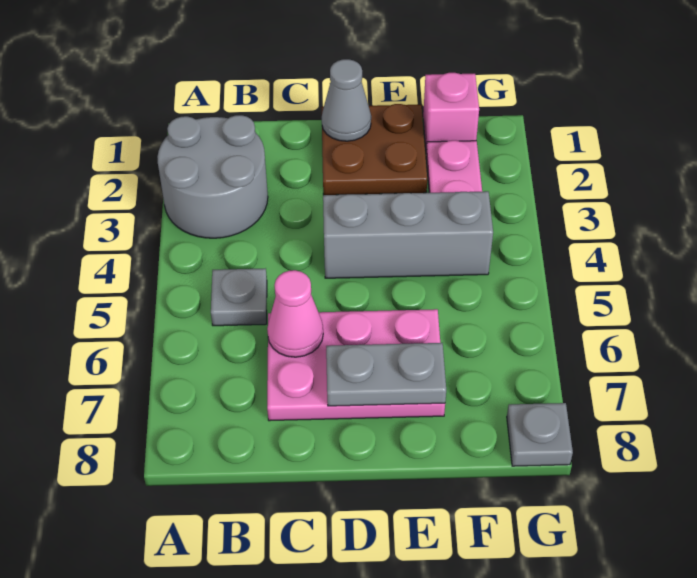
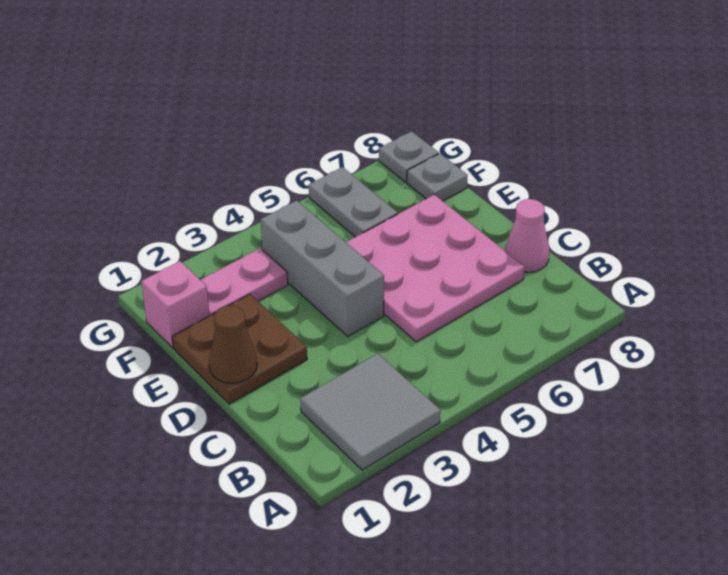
grey round brick A2:B3 level 1 -> grey tile A2:B3 level 1
grey plate B5 level 1 -> grey plate F8 level 1
pink plate C6:E7 level 1 -> pink plate C5:E7 level 1
pink cone C6 level 2 -> pink cone C8 level 1
grey cone D1 level 2 -> brown cone D1 level 2
grey plate D7:E7 level 2 -> grey plate F6:G6 level 1

